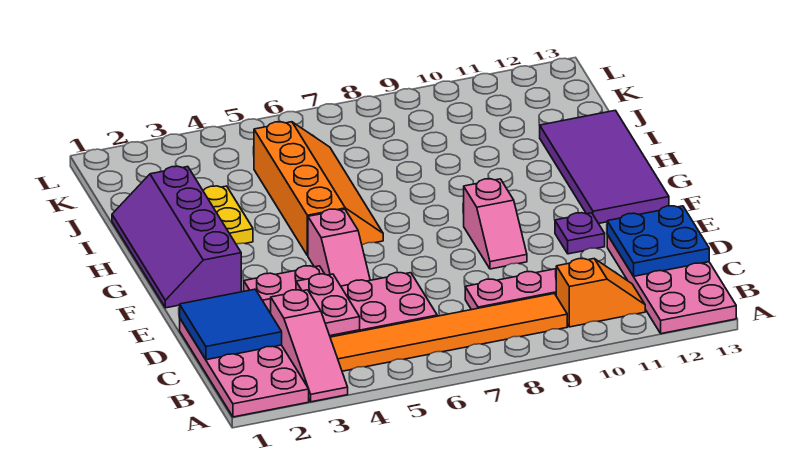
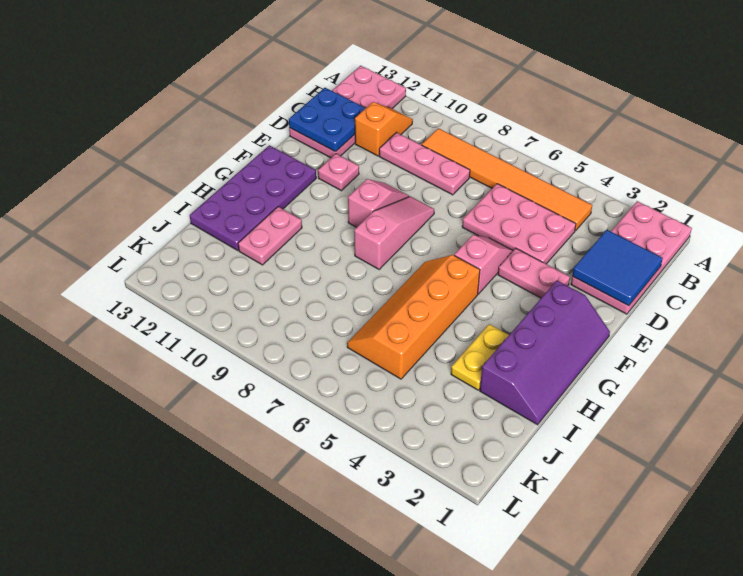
pink slope A3:C3 level 1 top C -> pink slope E8:G8 level 1 top G
orange slope B10:B11 level 1 top 10 -> orange slope B11:C11 level 1 top C
pink plate C4:D4 level 2 -> pink plate H11:I11 level 1
purple plate E11 level 1 -> pink plate E11 level 1
purple tile F12:I13 level 1 -> purple plate F12:I13 level 1

